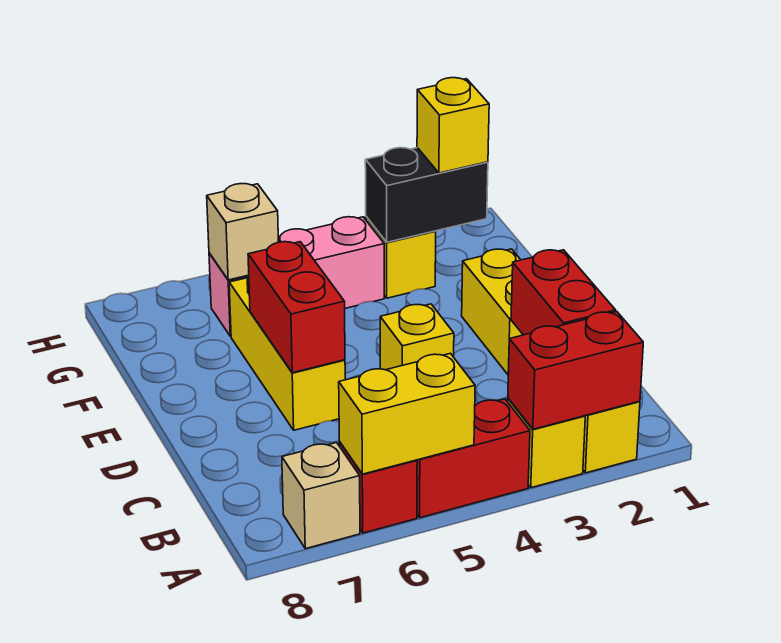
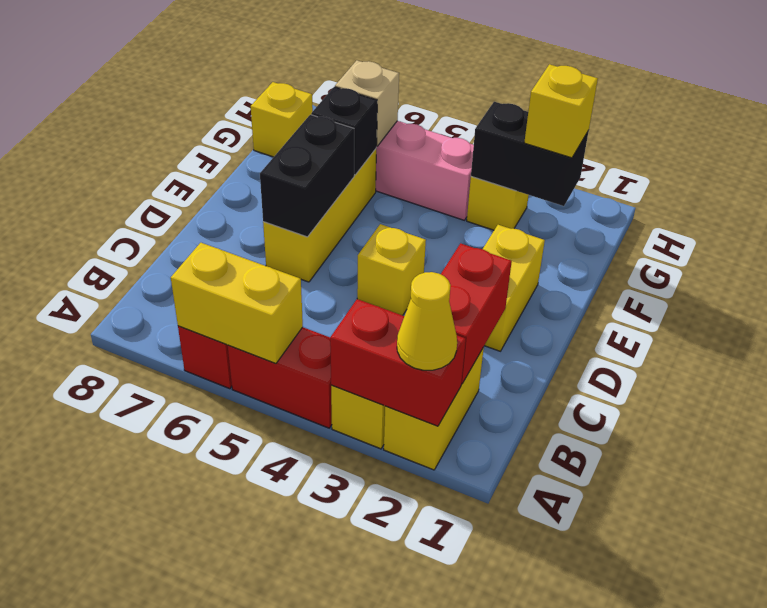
none -> yellow cone A2 level 3
tan brick A7 level 1 -> none
red brick D6:E6 level 2 -> black brick D6:E6 level 2
none -> black brick F6 level 2
none -> yellow brick G8 level 1

